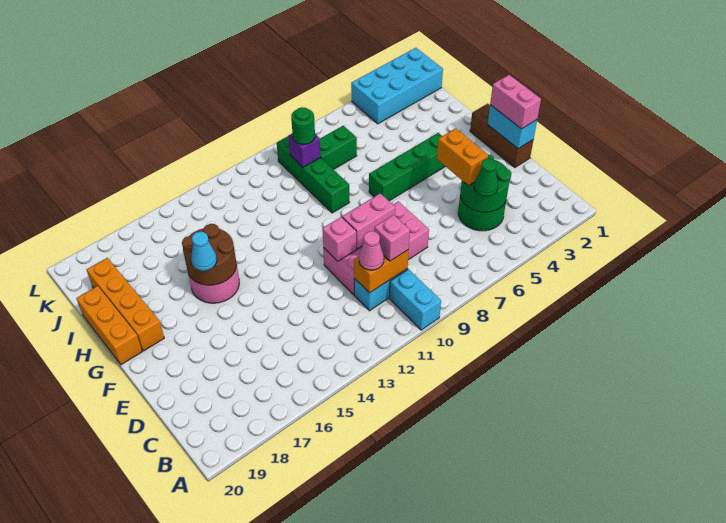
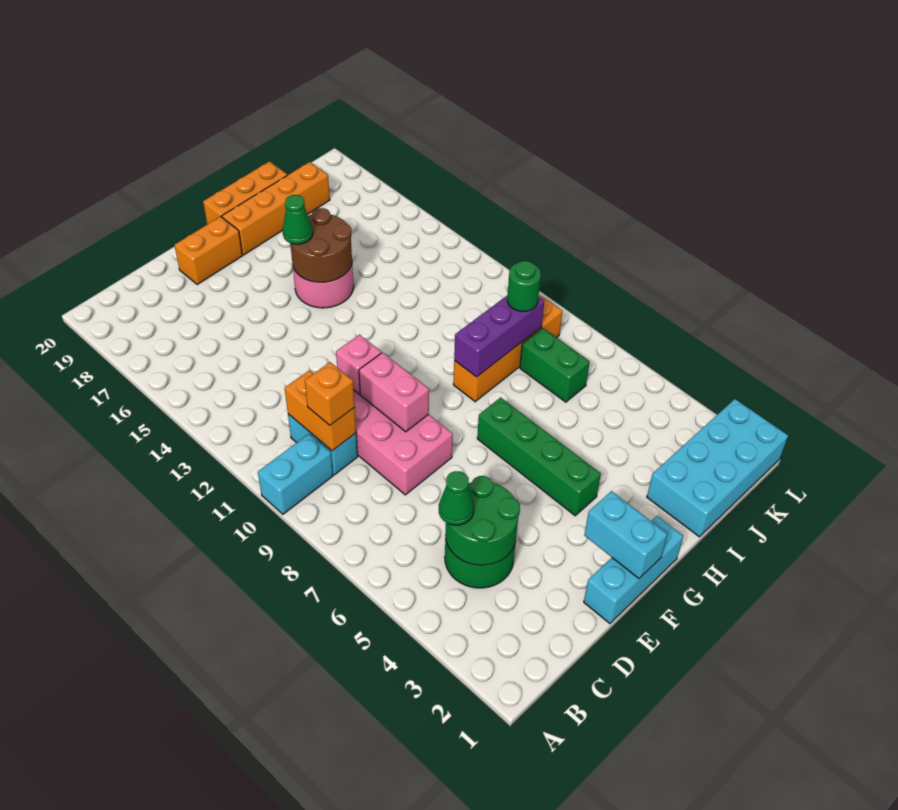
pink brick C10 level 3 -> orange brick C10 level 3
pink cone C11 level 3 -> none
orange brick D5:E5 level 3 -> orange brick E19:F19 level 1
brown brick E1:G1 level 1 -> cyan brick E1:G1 level 1
cyan brick E1:F1 level 2 -> cyan brick F1:F2 level 2
pink brick E1:F1 level 3 -> none
cyan cone G16 level 3 -> green cone G16 level 3
green brick H9:K9 level 1 -> orange brick H9:K9 level 1
purple brick J9 level 2 -> purple brick H9:J9 level 2
cyan brick K1:L4 level 1 -> cyan brick I1:L2 level 1

